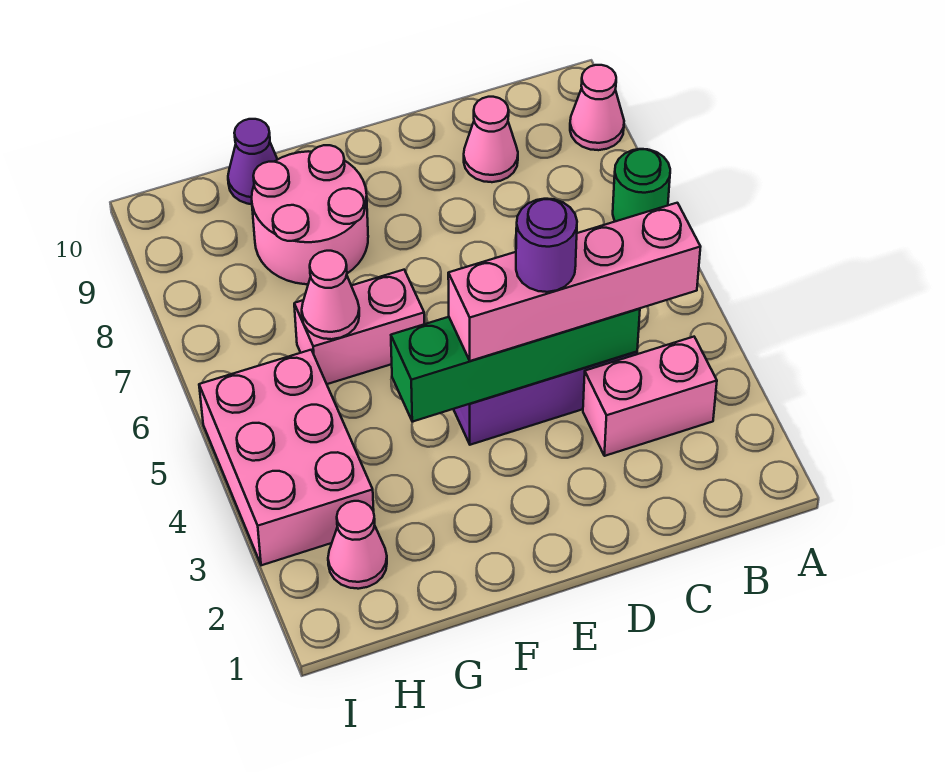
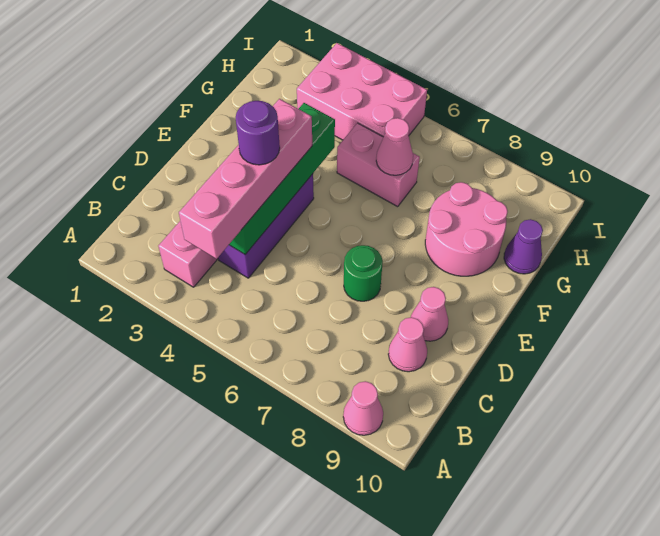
green round brick A7 level 1 -> green round brick D7 level 1
pink brick F6:G6 level 1 -> pink brick G5:G6 level 1
pink cone H2 level 1 -> pink cone D9 level 1

